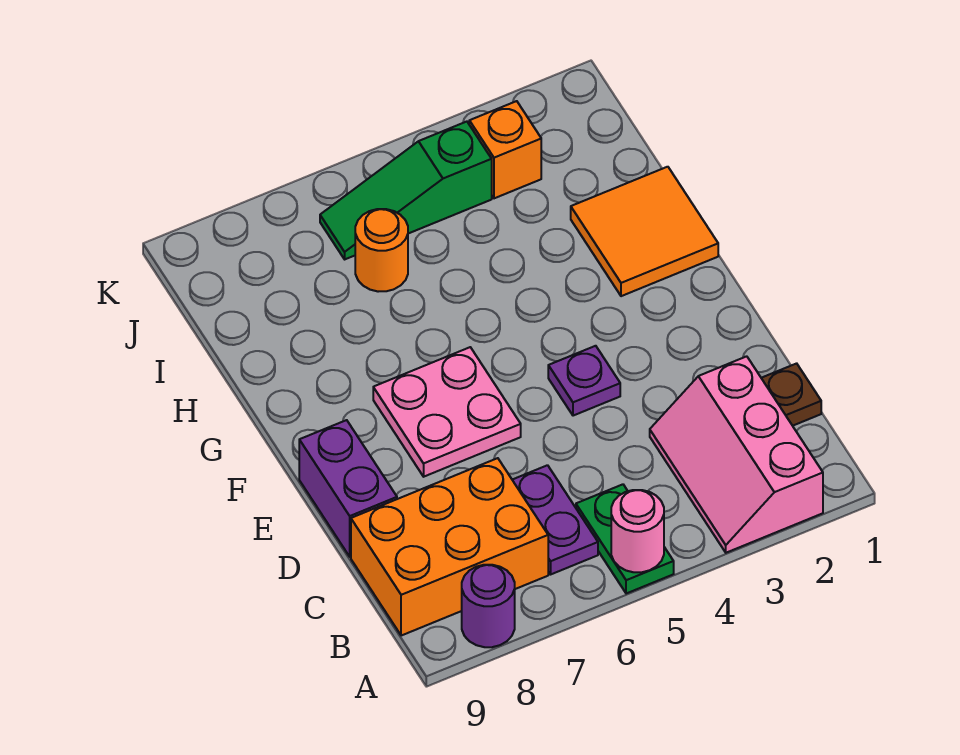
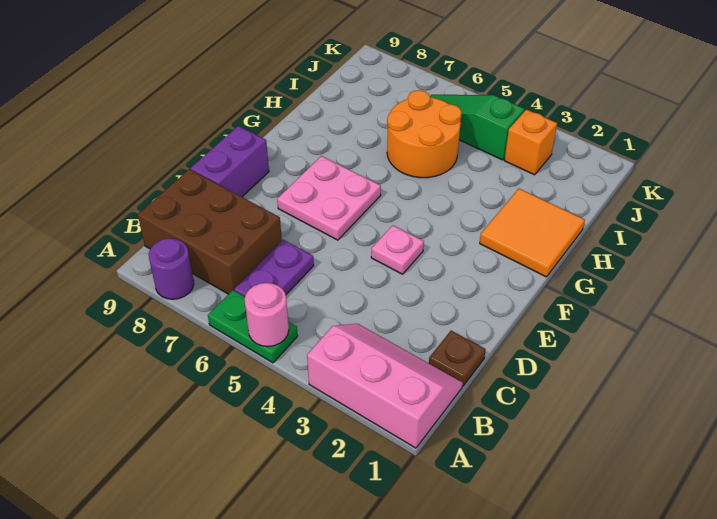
pink slope A2:C3 level 1 top 2 -> pink slope A1:B3 level 1 top A
green plate A5:B5 level 1 -> green plate A5:A6 level 1
orange brick B7:C9 level 1 -> brown brick B7:C9 level 1
purple plate E4 level 1 -> pink plate E4 level 1
orange round brick I6 level 1 -> orange round brick H5:I6 level 1

